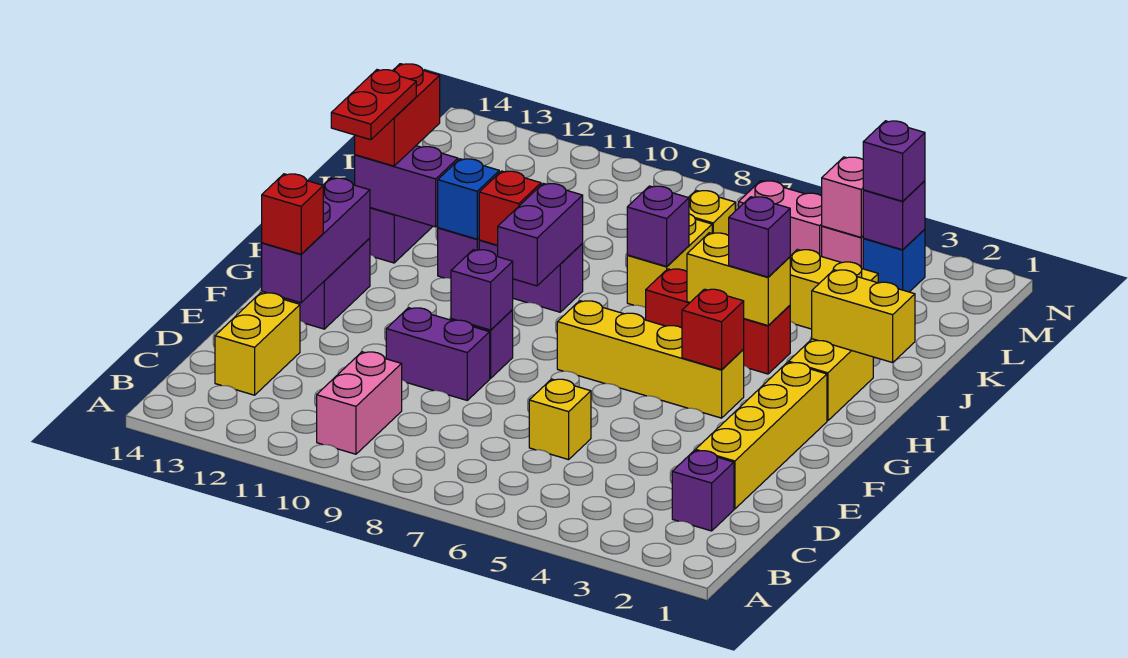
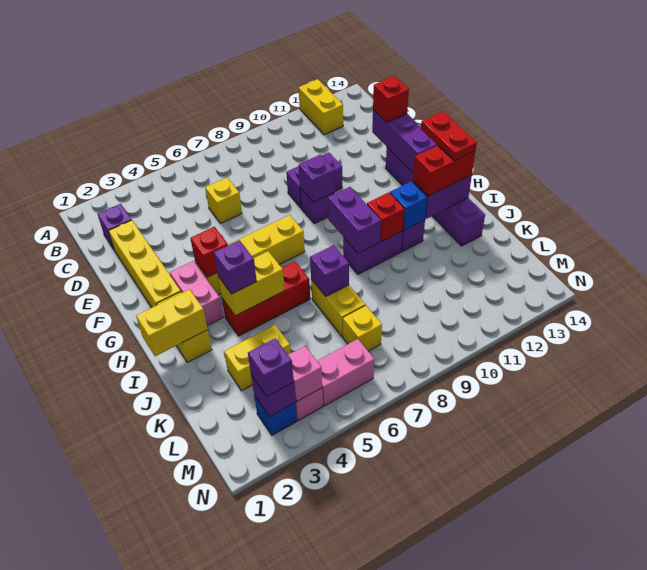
pink brick B10:C10 level 1 -> pink brick G3:H3 level 1
yellow brick C13:D13 level 1 -> yellow brick A12:B12 level 1
red brick I13:J13 level 3 -> red brick I12:I13 level 3

